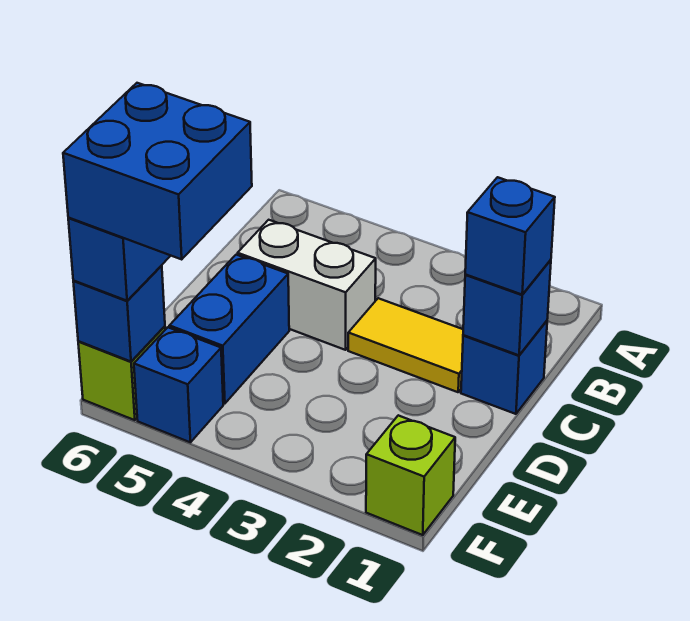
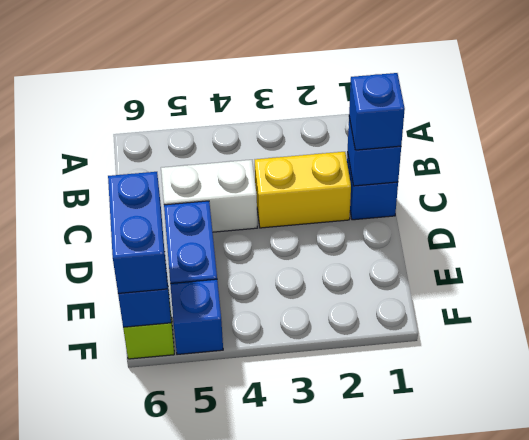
yellow tile C2:C3 level 1 -> yellow brick C2:C3 level 1
blue brick E5:F6 level 4 -> none
lime brick F1 level 1 -> none

